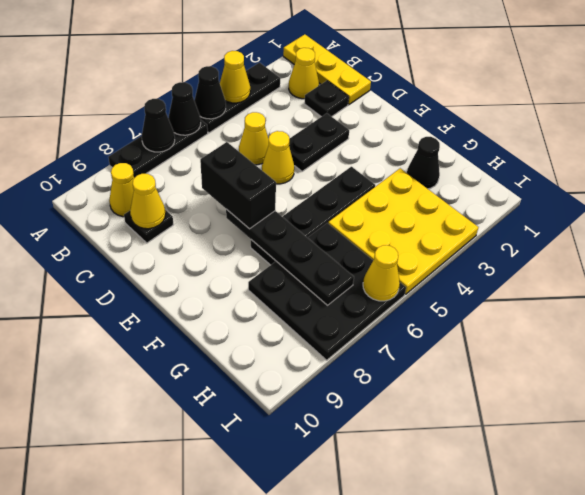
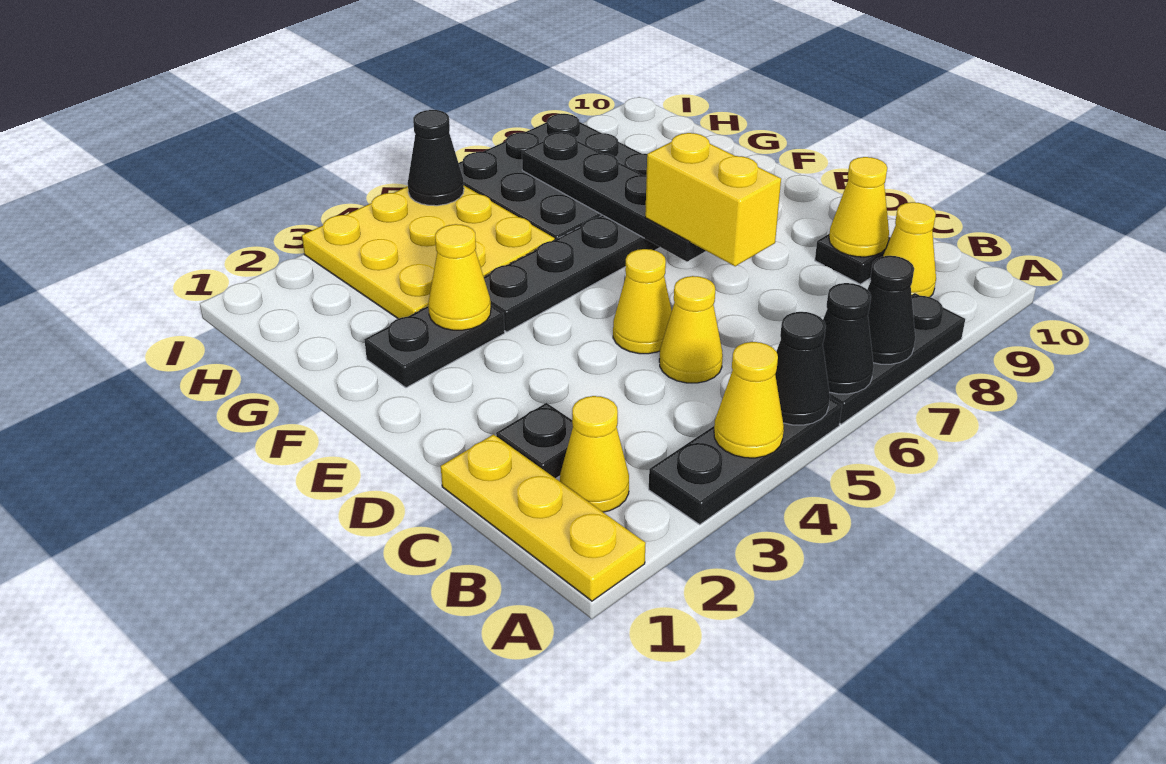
black plate D3:D4 level 1 -> black plate F2:F3 level 1
black brick D7:E7 level 3 -> yellow brick D7:E7 level 3
black cone G2 level 1 -> black cone I5 level 2
yellow cone I6 level 2 -> yellow cone F3 level 2

